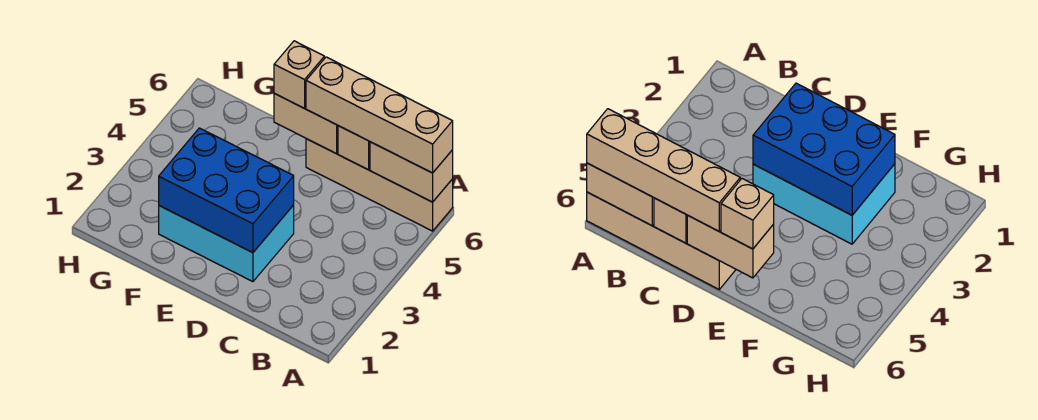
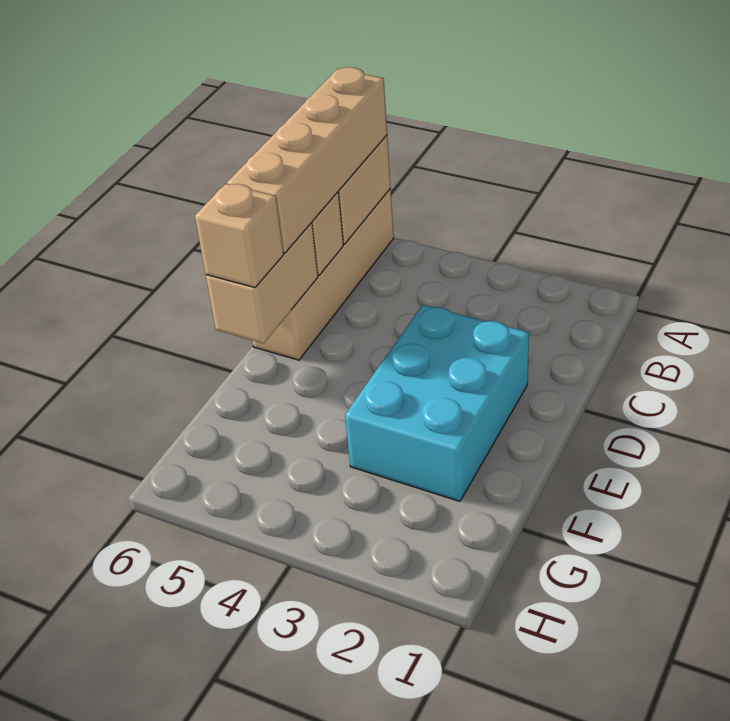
blue brick D2:F3 level 2 -> none

